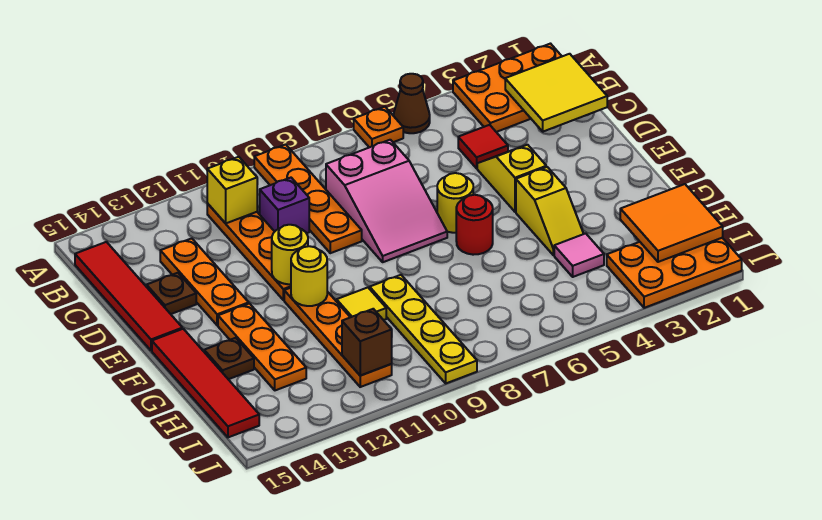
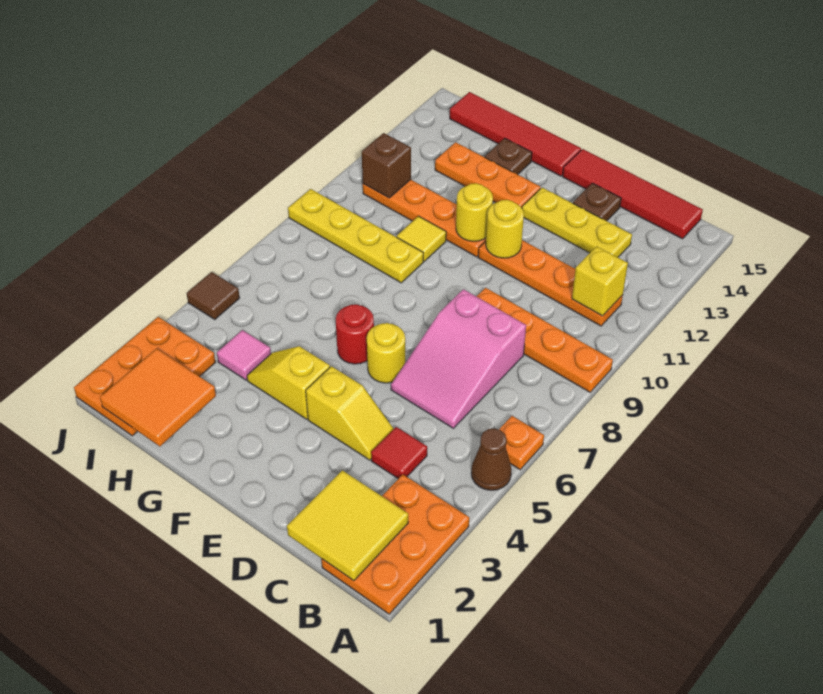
pink slope C7:E8 level 1 top C -> pink slope C6:D8 level 1 top 8
purple brick C10 level 1 -> none
orange plate C13:E13 level 1 -> yellow plate C13:E13 level 1
none -> brown tile J5 level 1

